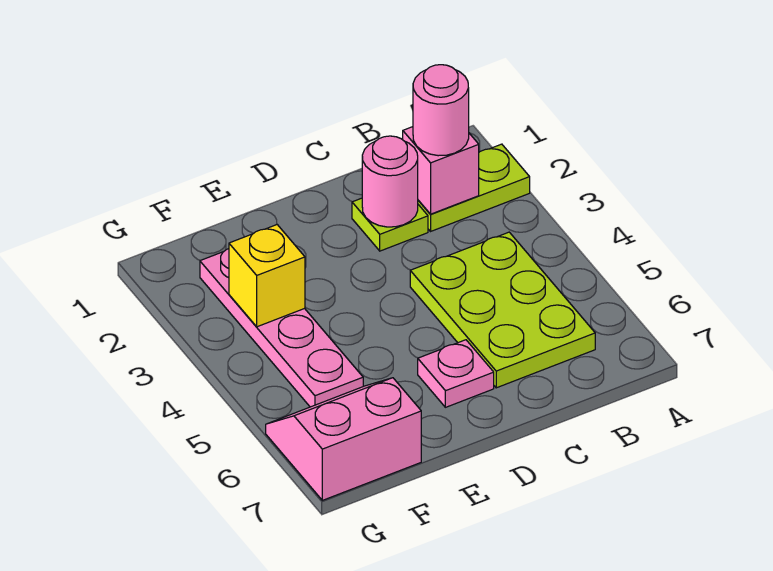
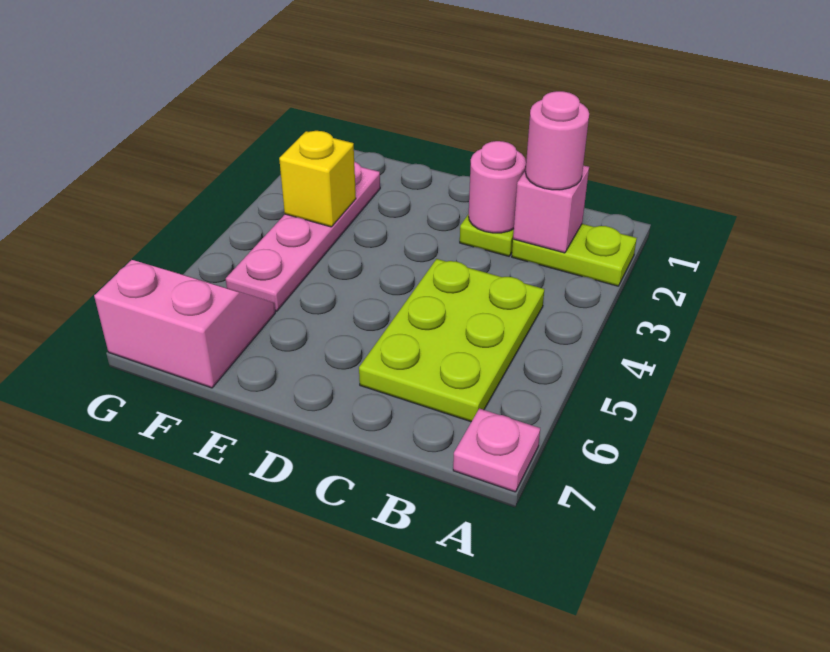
pink plate D6 level 1 -> pink plate A7 level 1

